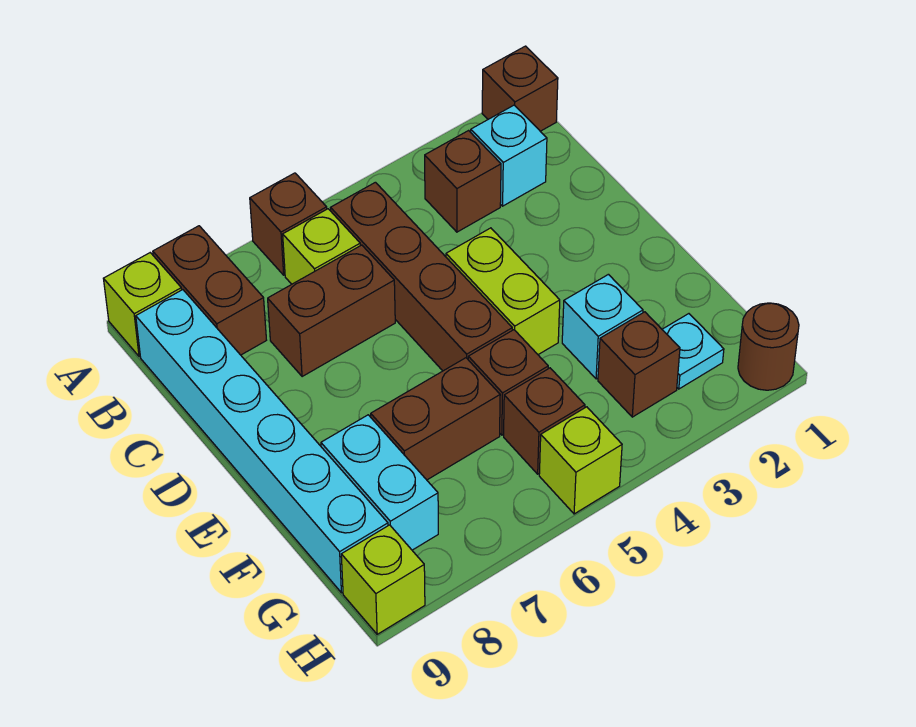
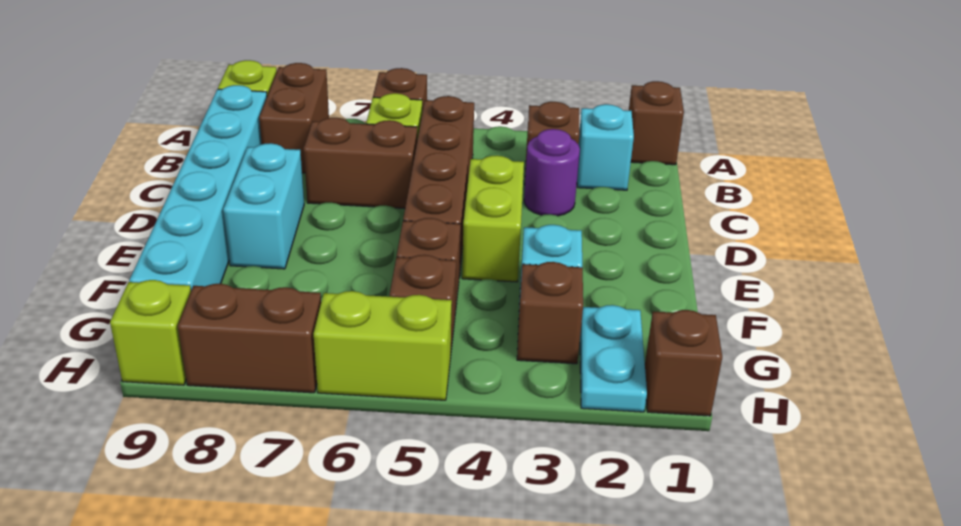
none -> purple round brick C3 level 1
brown brick F6:F7 level 1 -> brown brick H7:H8 level 1
cyan brick F8:G8 level 1 -> cyan brick D8:E8 level 1
cyan plate G2 level 1 -> cyan plate G2:H2 level 1
brown round brick H1 level 1 -> brown brick H1 level 1
lime brick H5 level 1 -> lime brick H5:H6 level 1

